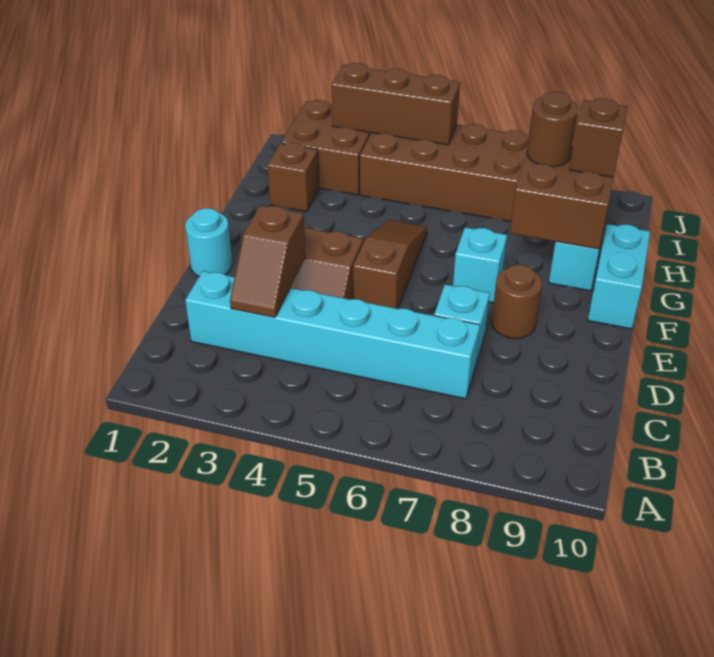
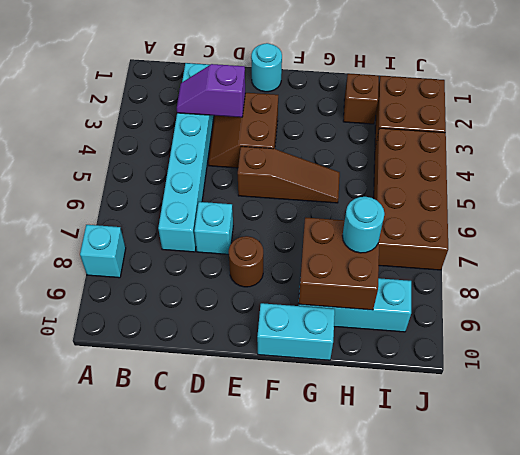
brown slope C3:D3 level 2 top D -> purple slope C3:D3 level 2 top D
cyan brick F7 level 1 -> cyan brick A8 level 1
brown round brick H8 level 3 -> cyan round brick H8 level 3
brown brick H9 level 3 -> none
brown brick J3:J5 level 2 -> none

